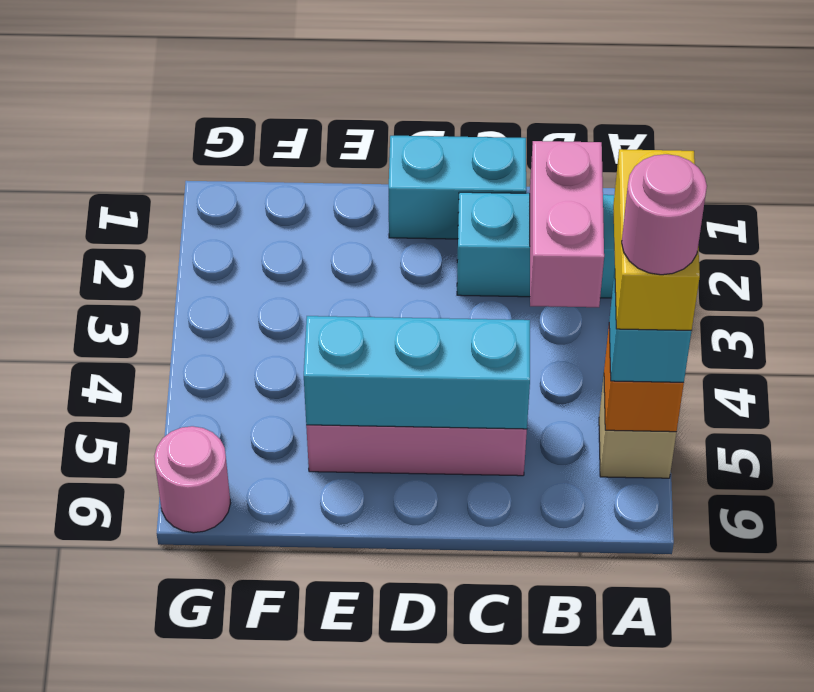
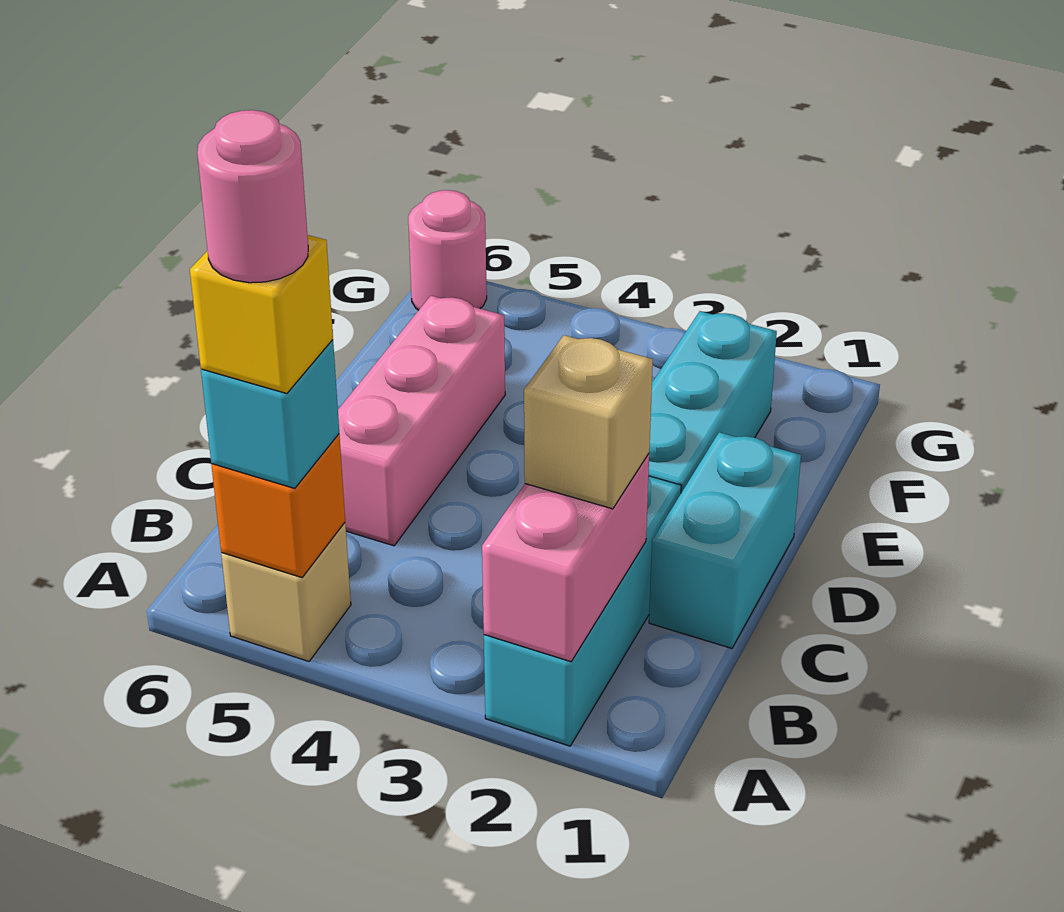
yellow brick A4:A5 level 4 -> yellow brick A5 level 4
pink brick B2:B3 level 2 -> pink brick A2:B2 level 2
none -> tan brick B2 level 3
cyan brick C5:E5 level 2 -> cyan brick D2:F2 level 1

